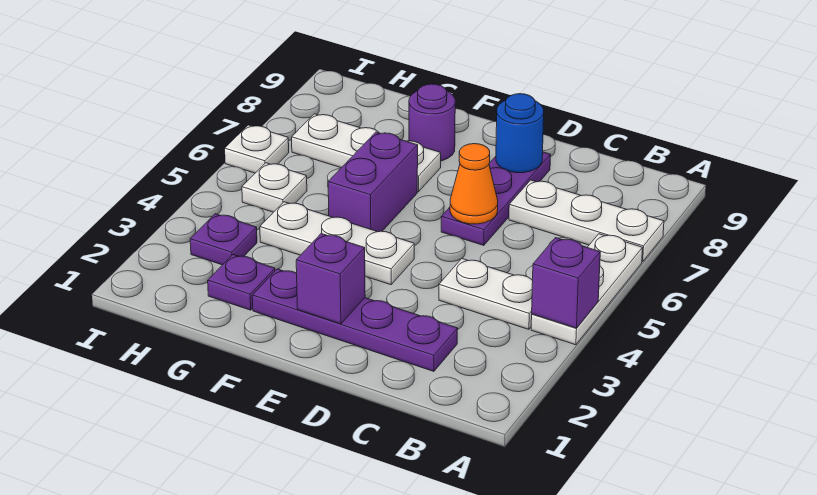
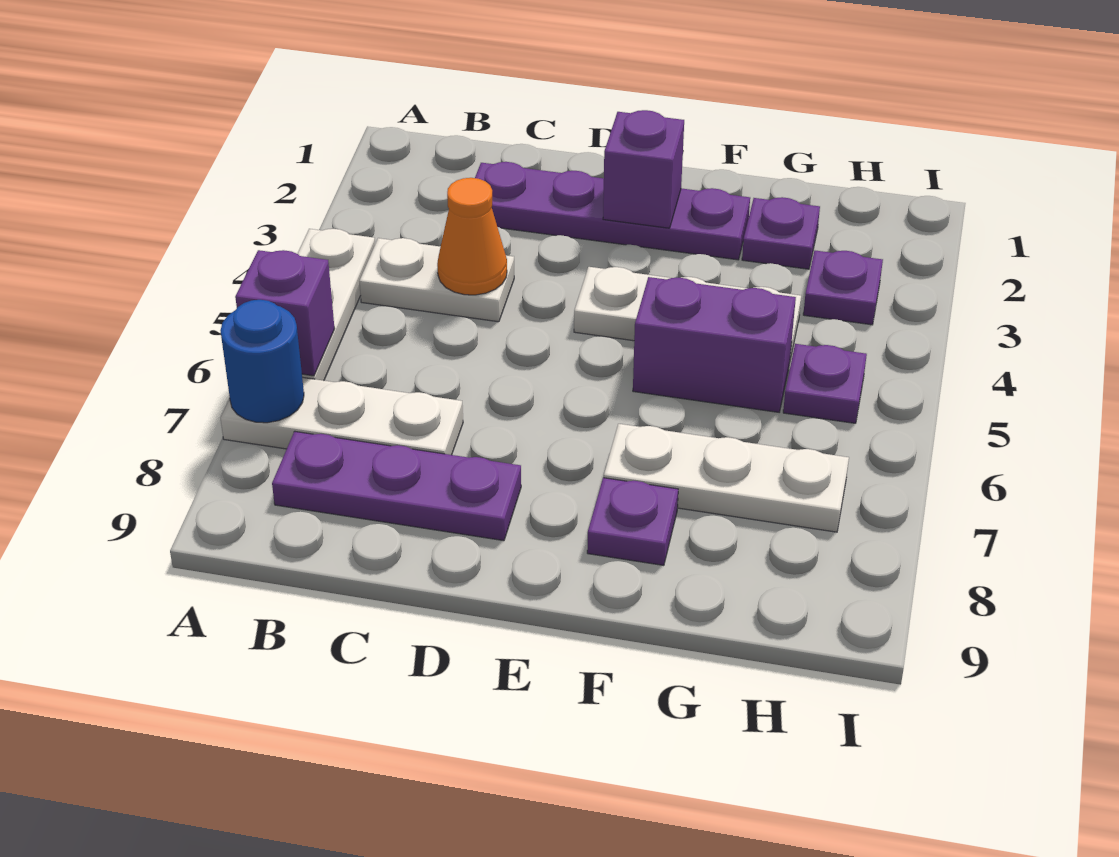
purple brick A4 level 2 -> purple brick A6 level 2
purple plate D6:D8 level 1 -> purple plate B8:D8 level 1
orange cone D6 level 2 -> orange cone C4 level 2
blue round brick D8 level 2 -> blue round brick A7 level 2
purple brick F5:F6 level 1 -> purple brick F5:G5 level 1
purple round brick F8 level 1 -> purple plate F8 level 1
white plate H5 level 1 -> purple plate H5 level 1
white plate I6 level 1 -> none

